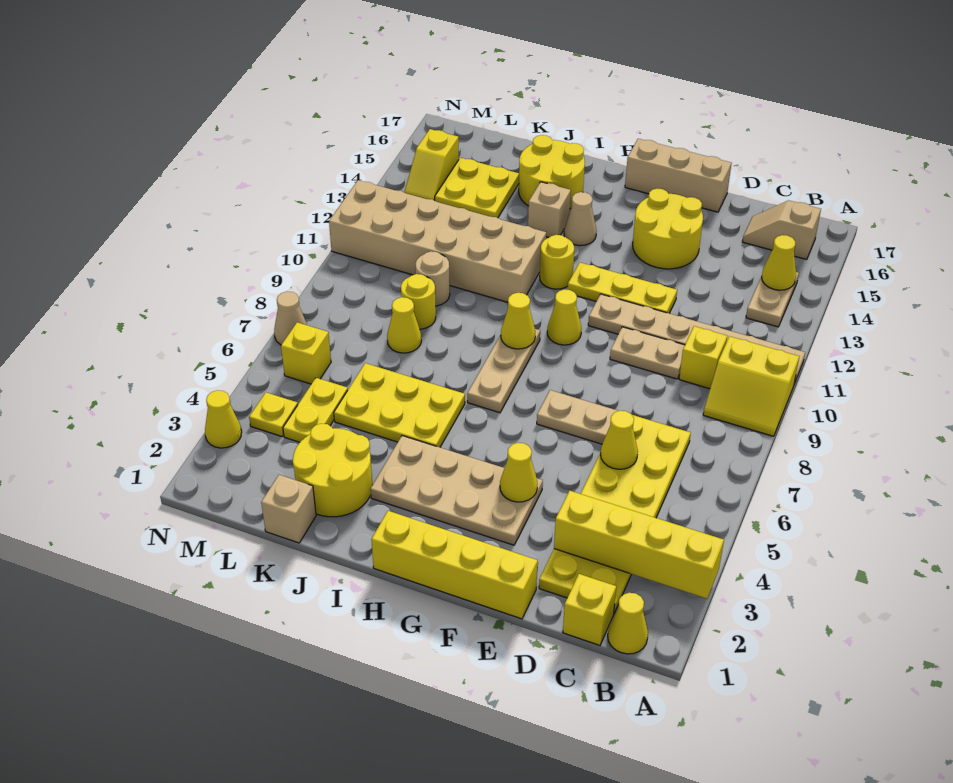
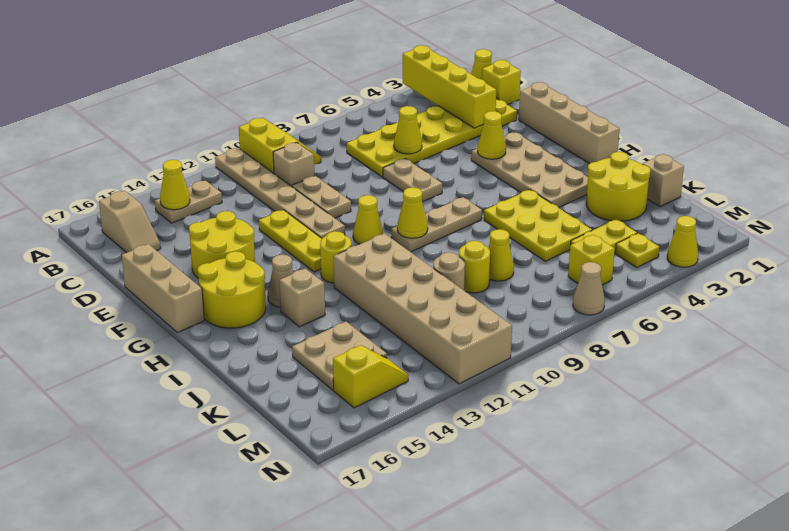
yellow brick C10 level 1 -> tan brick C10 level 1
yellow brick E1:H1 level 1 -> tan brick E1:H1 level 1
yellow round brick I15:J16 level 1 -> yellow round brick G15:H16 level 1
yellow plate K14:L15 level 1 -> tan plate K14:L15 level 1

